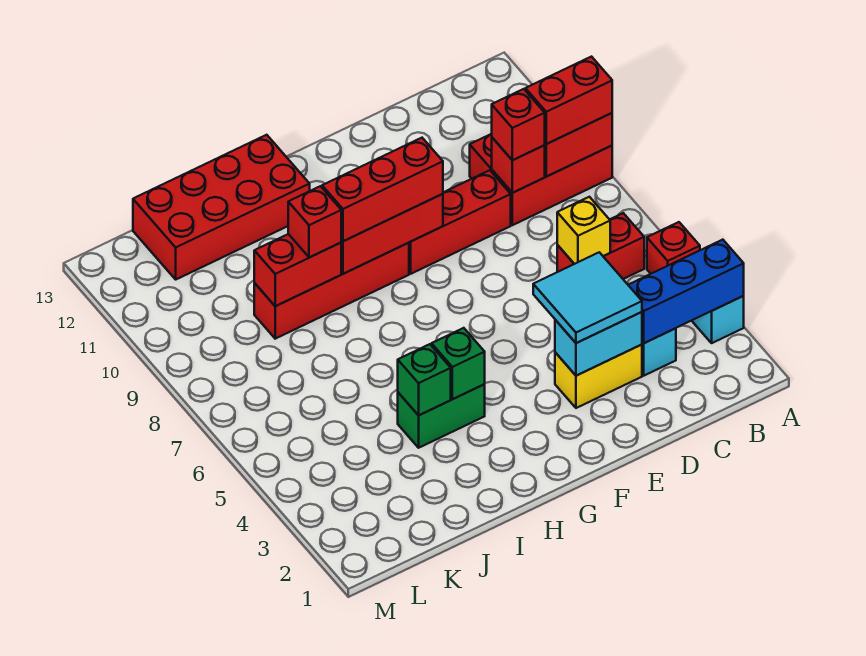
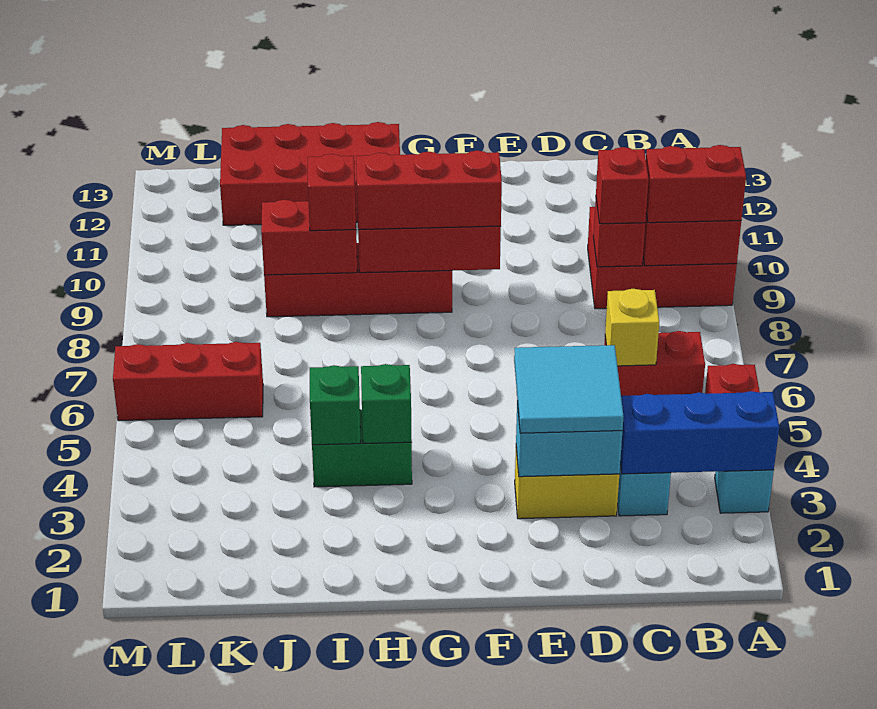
red brick D9:F9 level 1 -> red brick K6:M6 level 1

